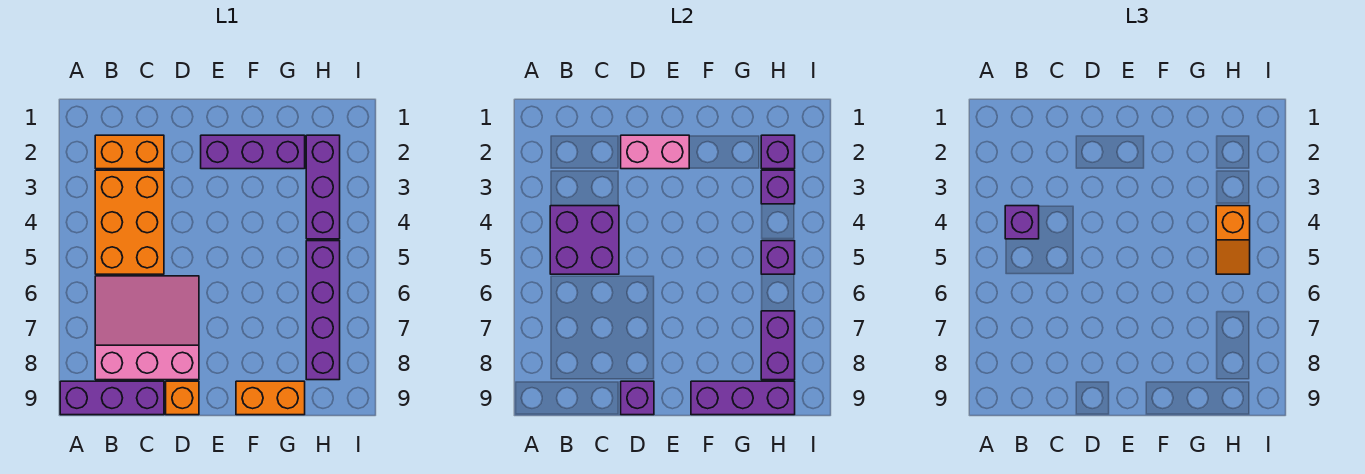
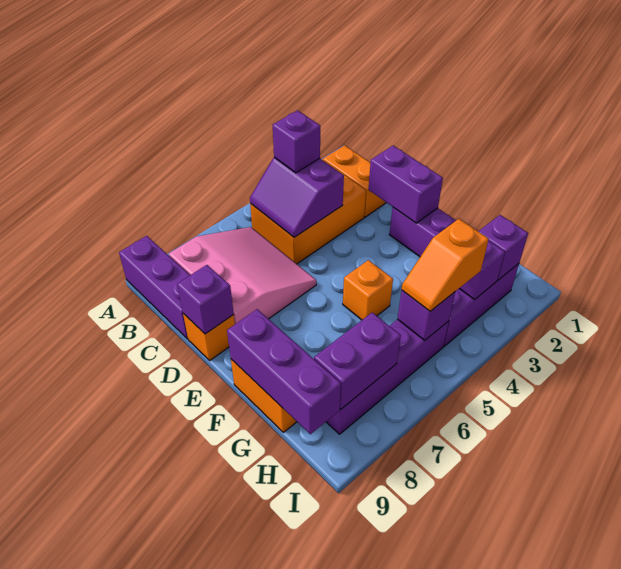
purple brick B4:C5 level 2 -> purple slope B4:C5 level 2 top 4
pink brick D2:E2 level 2 -> purple brick D2:E2 level 2
none -> orange brick F5 level 1

